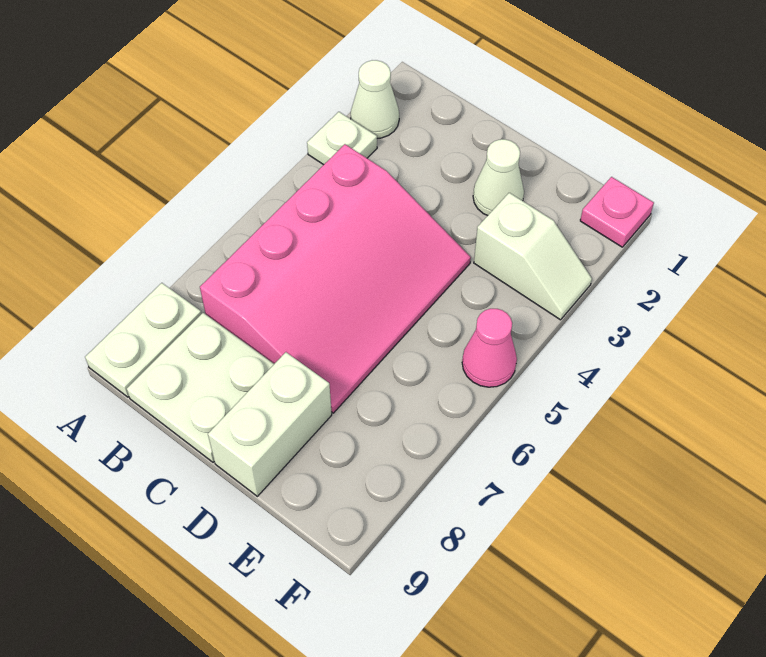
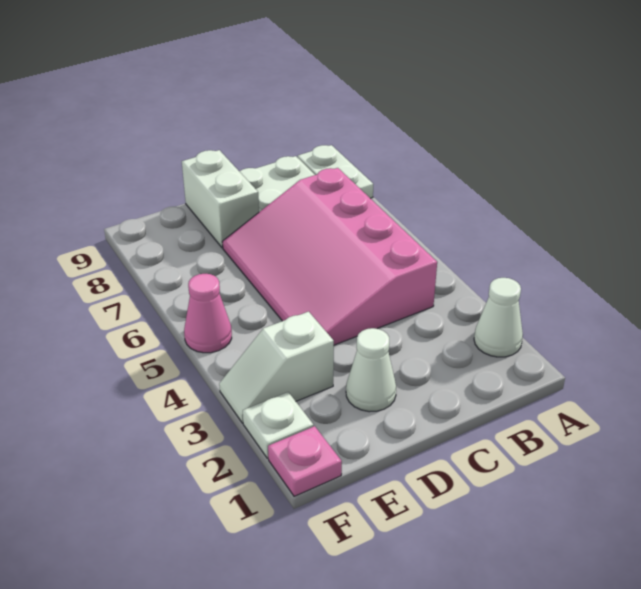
white plate A3 level 1 -> white plate F2 level 1

